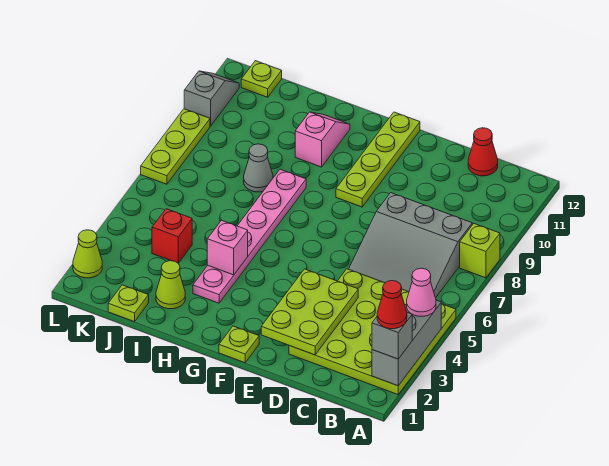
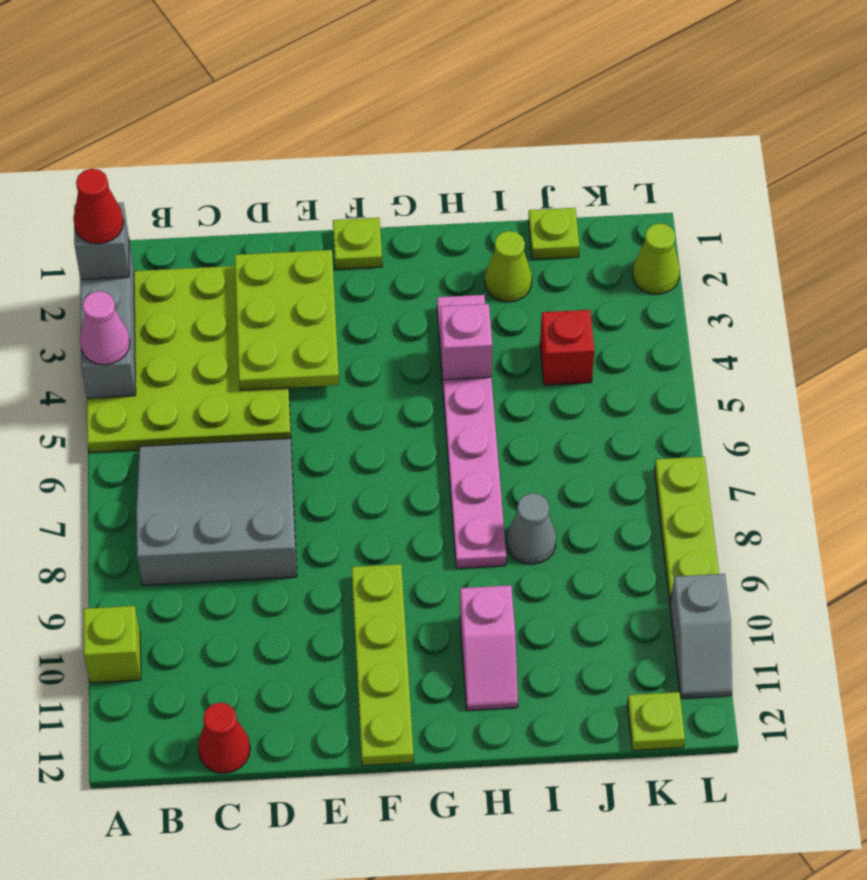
lime brick A8 level 1 -> lime brick A10 level 1

